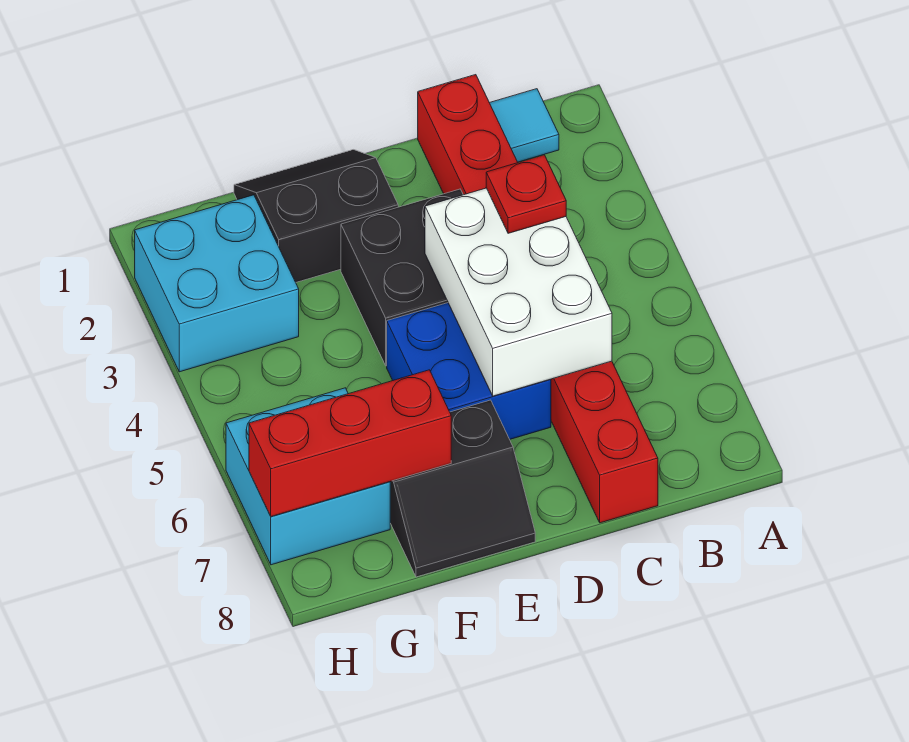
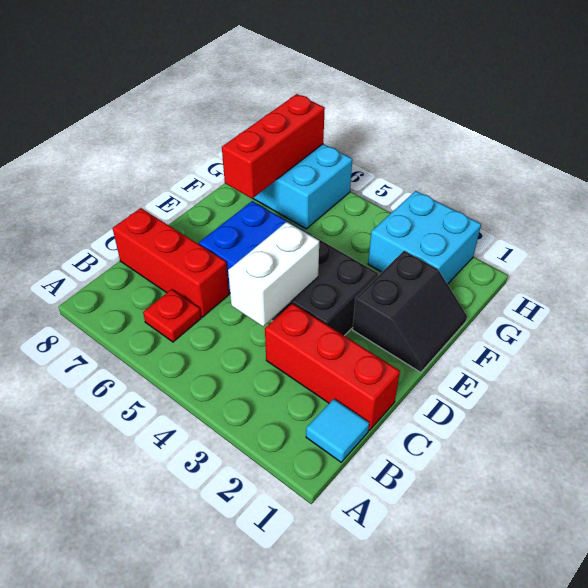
white brick C4:D6 level 2 -> white brick C4:D4 level 2
red plate C4 level 3 -> red plate B6 level 1
black slope E7:F8 level 1 top 7 -> none

